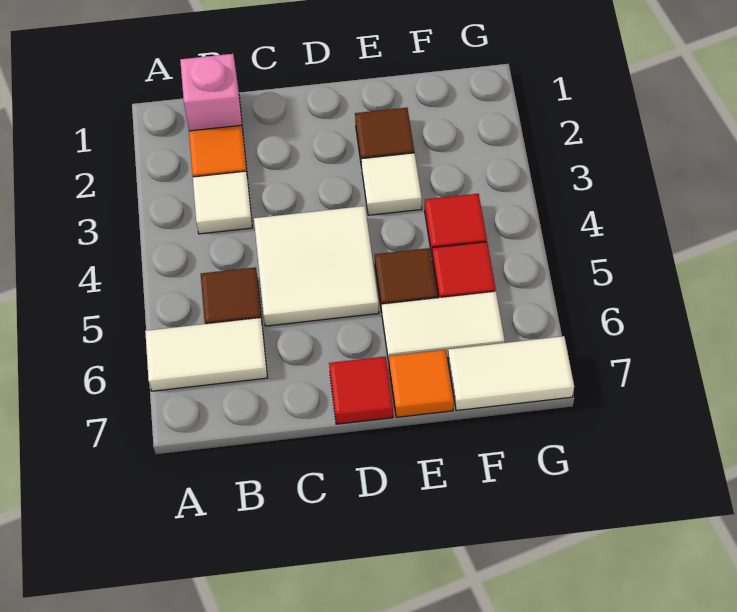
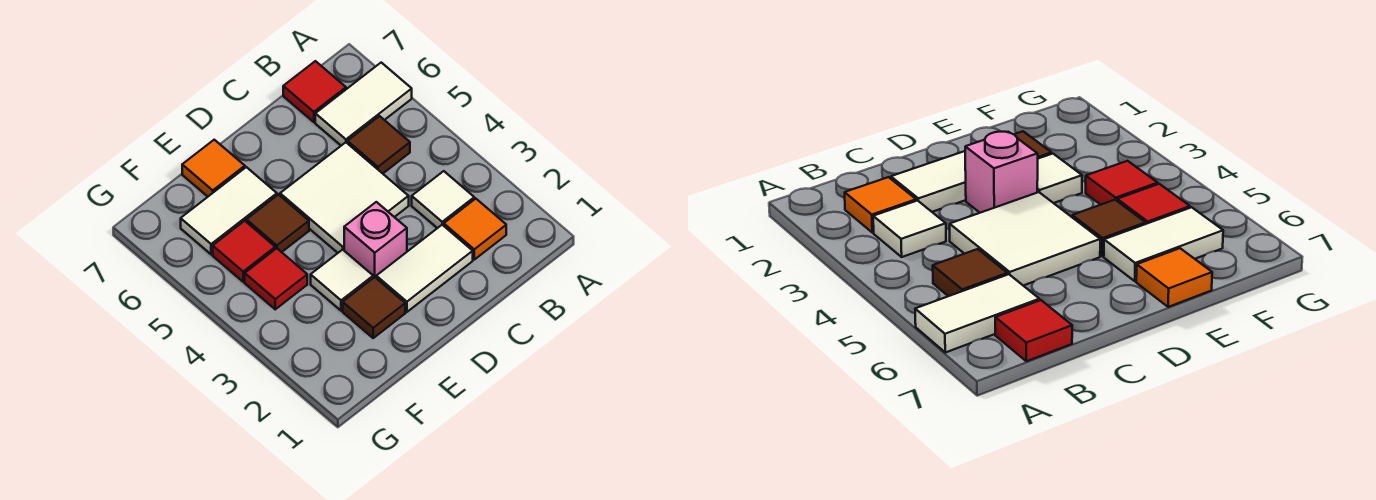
pink brick B1 level 1 -> pink brick D3 level 1
red tile D7 level 1 -> red tile B7 level 1
white tile F7:G7 level 1 -> white tile C2:D2 level 1

